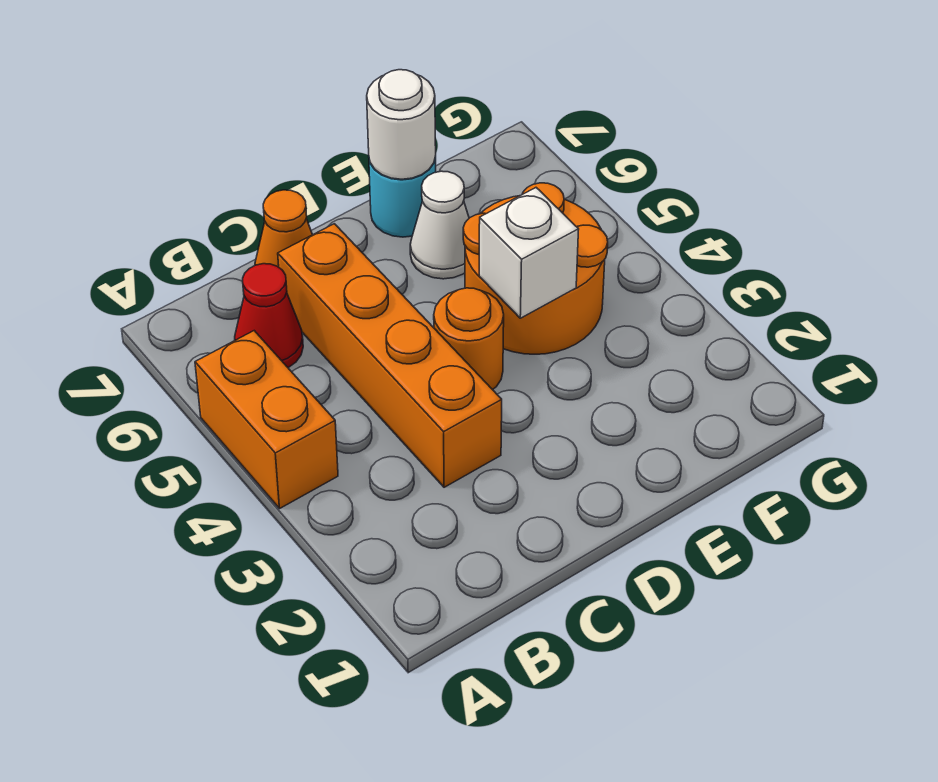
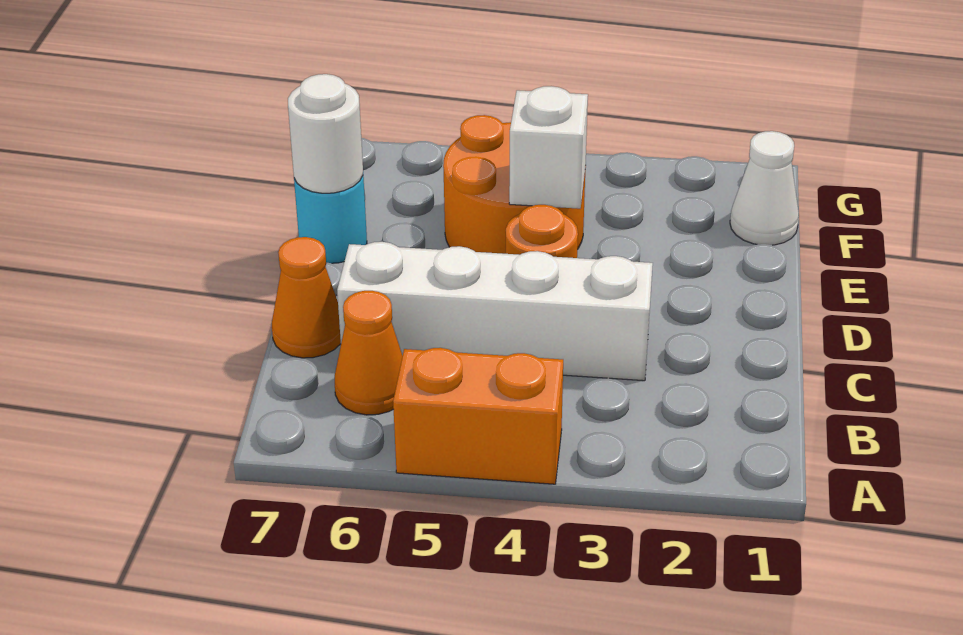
red cone B6 level 1 -> orange cone B6 level 1
orange brick C3:C6 level 1 -> white brick C3:C6 level 1
white cone E6 level 1 -> white cone F1 level 1

